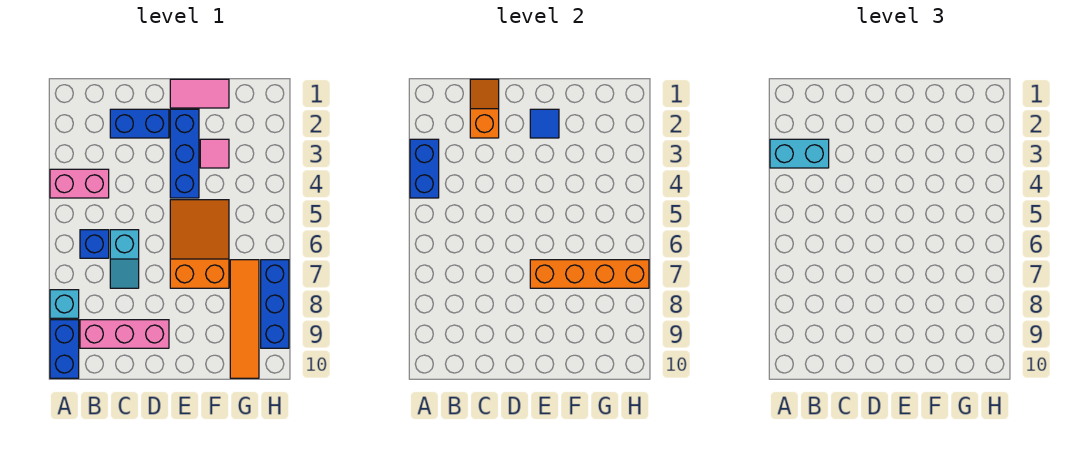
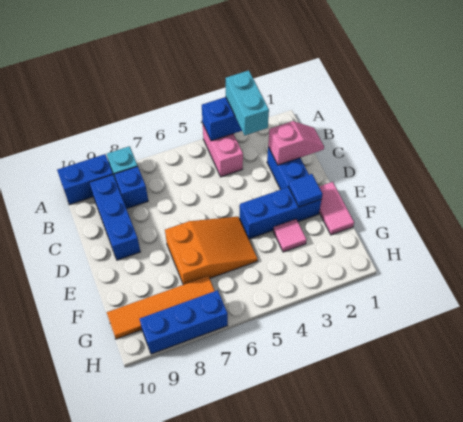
blue brick B6 level 1 -> blue brick B8 level 1
pink brick B9:D9 level 1 -> blue brick B9:D9 level 1
orange slope C1:C2 level 2 top 2 -> pink slope C1:C2 level 2 top 2
cyan slope C6:C7 level 1 top 6 -> none
orange brick E7:H7 level 2 -> none

